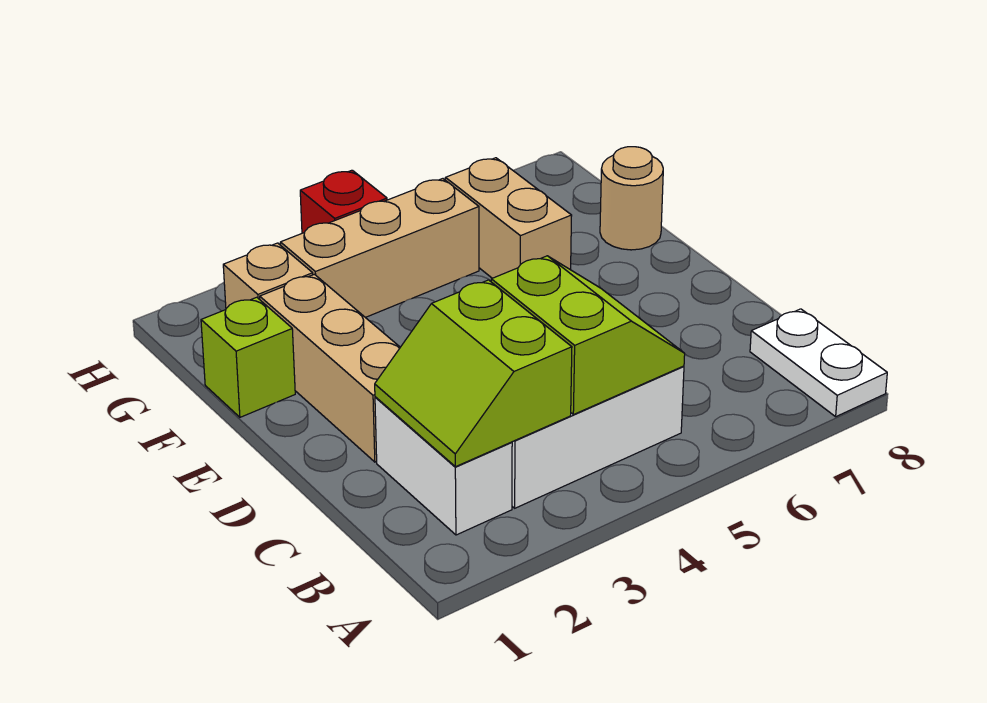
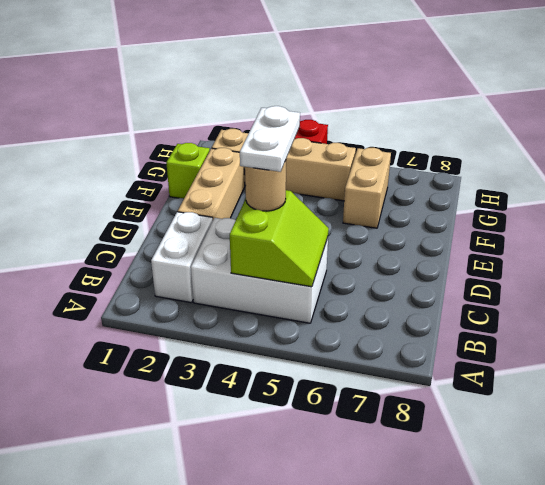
white plate A8:B8 level 1 -> white plate C4:D4 level 4
lime slope B2:C3 level 2 top 3 -> none
tan round brick F8 level 1 -> tan round brick C4 level 3

